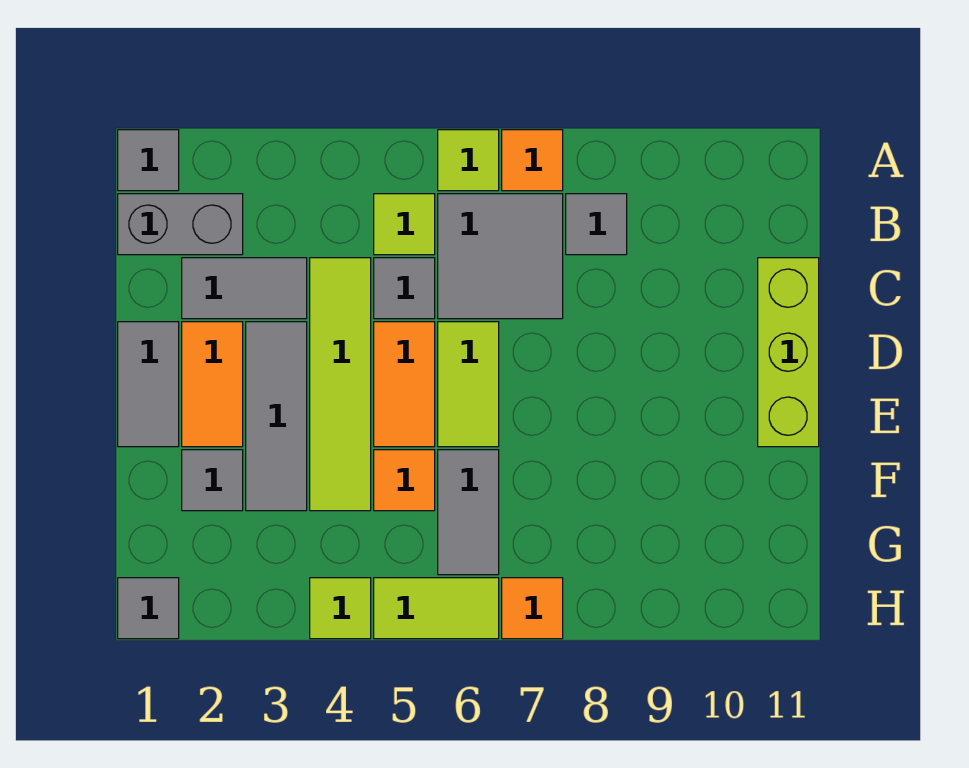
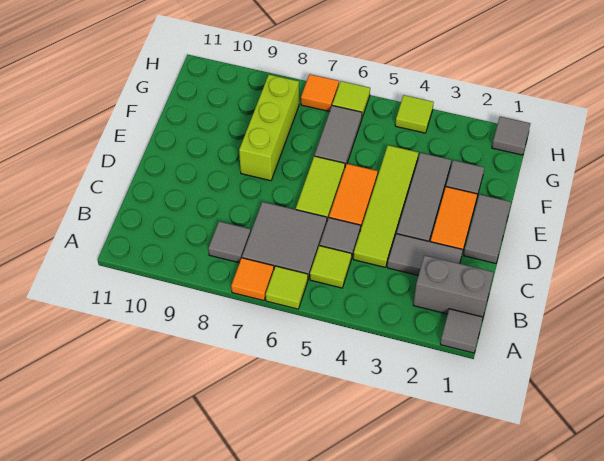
lime brick C11:E11 level 1 -> lime brick E8:G8 level 1
orange tile F5 level 1 -> none
lime tile H5:H6 level 1 -> lime tile H6 level 1

